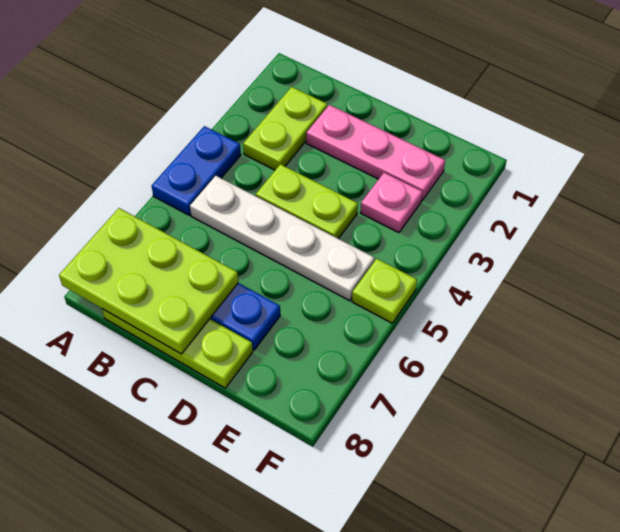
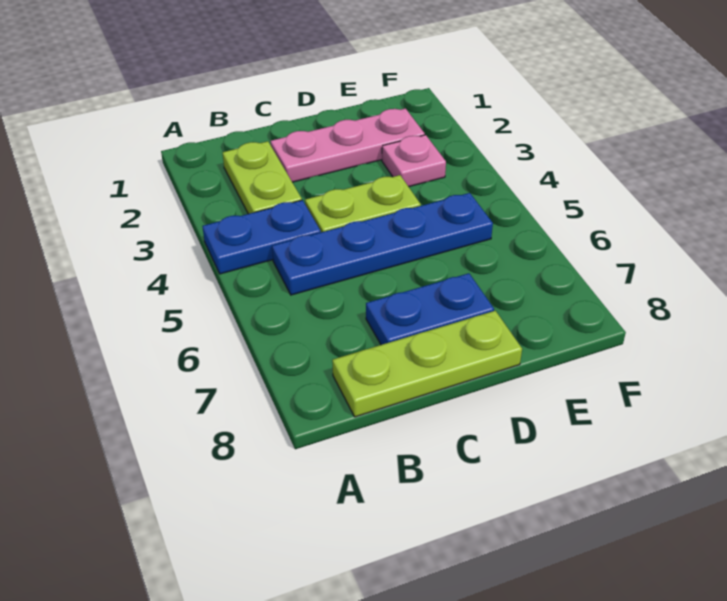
blue plate A4:A5 level 1 -> blue plate A4:B4 level 1
lime plate A7:C8 level 2 -> none
white plate B5:E5 level 1 -> blue plate B5:E5 level 1
lime plate F5 level 1 -> none

